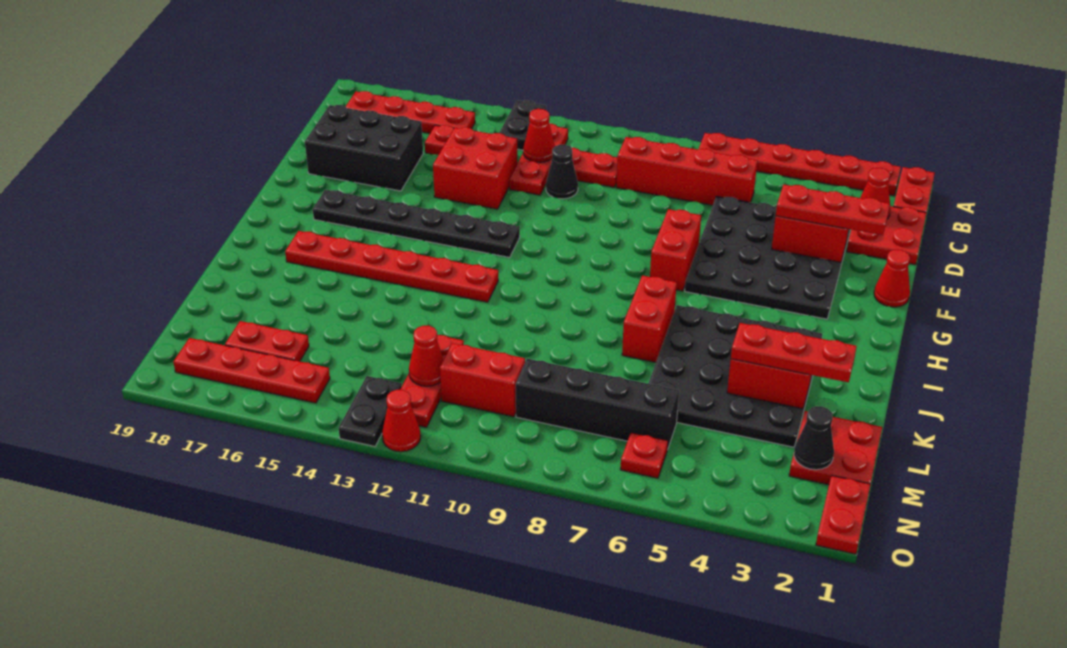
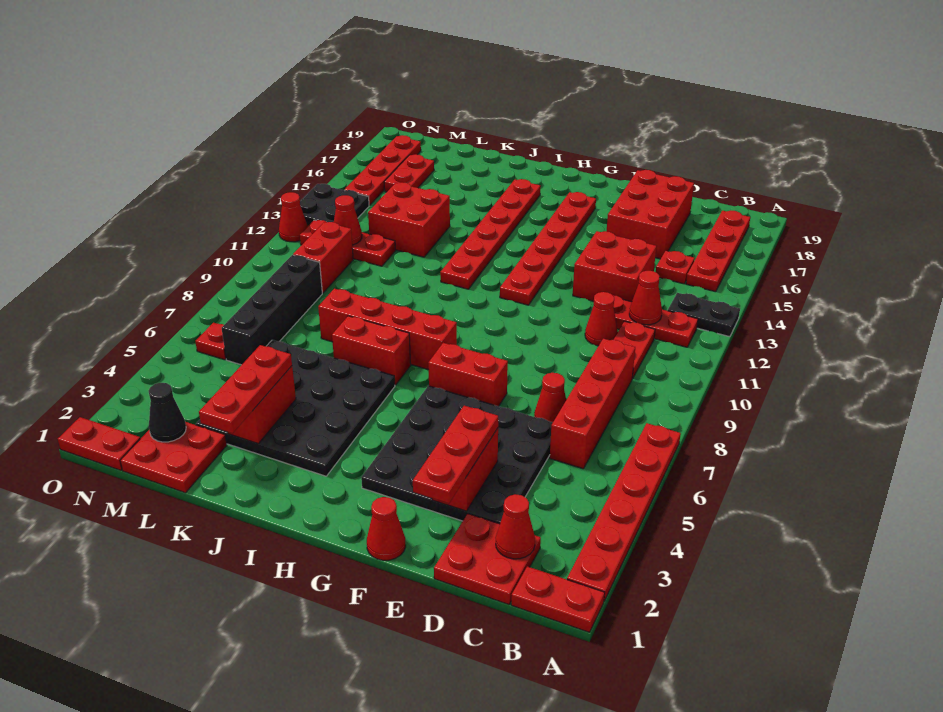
none -> red cone D7 level 1
black cone D11 level 1 -> red cone D11 level 1
black brick D16:E18 level 1 -> red brick D16:E18 level 1
black plate G12:G17 level 1 -> red plate G12:G17 level 1
none -> red brick H8:K8 level 1
none -> red brick K13:L14 level 1
black plate N13:O13 level 1 -> black plate N13:O14 level 1

